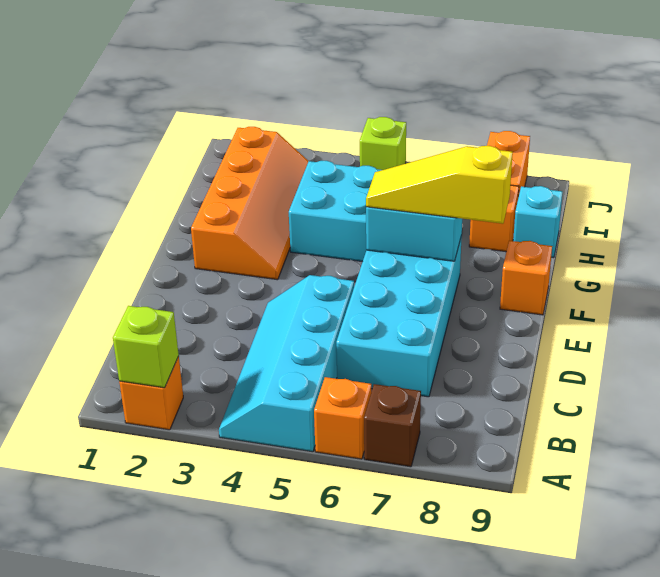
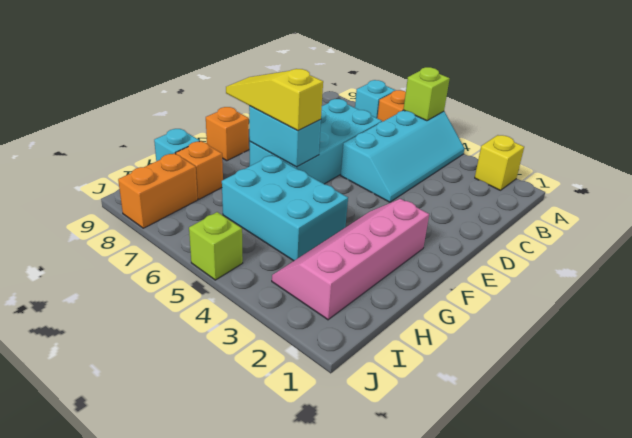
orange brick A2 level 1 -> yellow brick A2 level 1
lime brick A2 level 2 -> lime brick A5 level 2
brown brick A7 level 1 -> cyan brick A7 level 1
orange slope F2:I3 level 1 top 2 -> pink slope F2:I3 level 1 top 2
yellow slope F6:F8 level 3 top 8 -> yellow slope F6:F8 level 3 top 6

